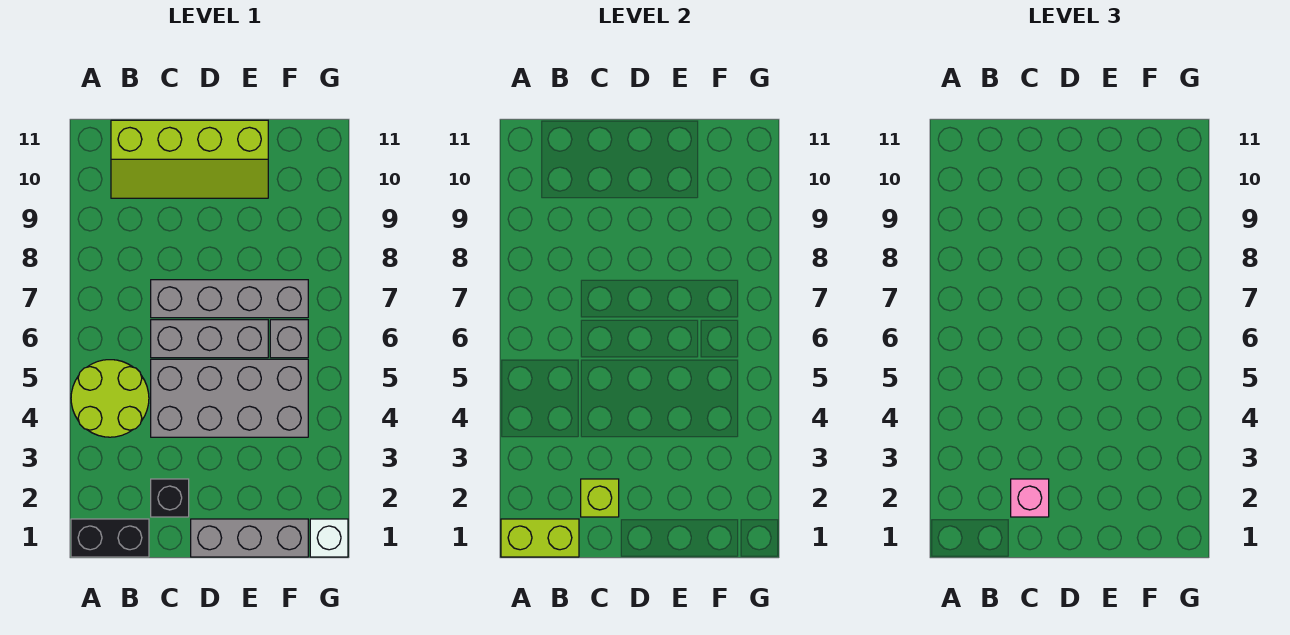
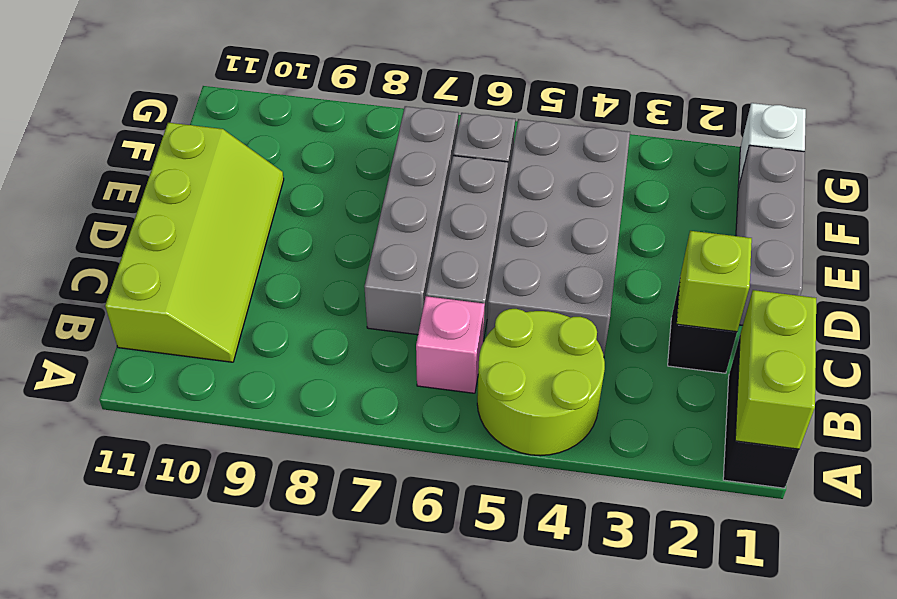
pink brick C2 level 3 -> pink brick B6 level 1

